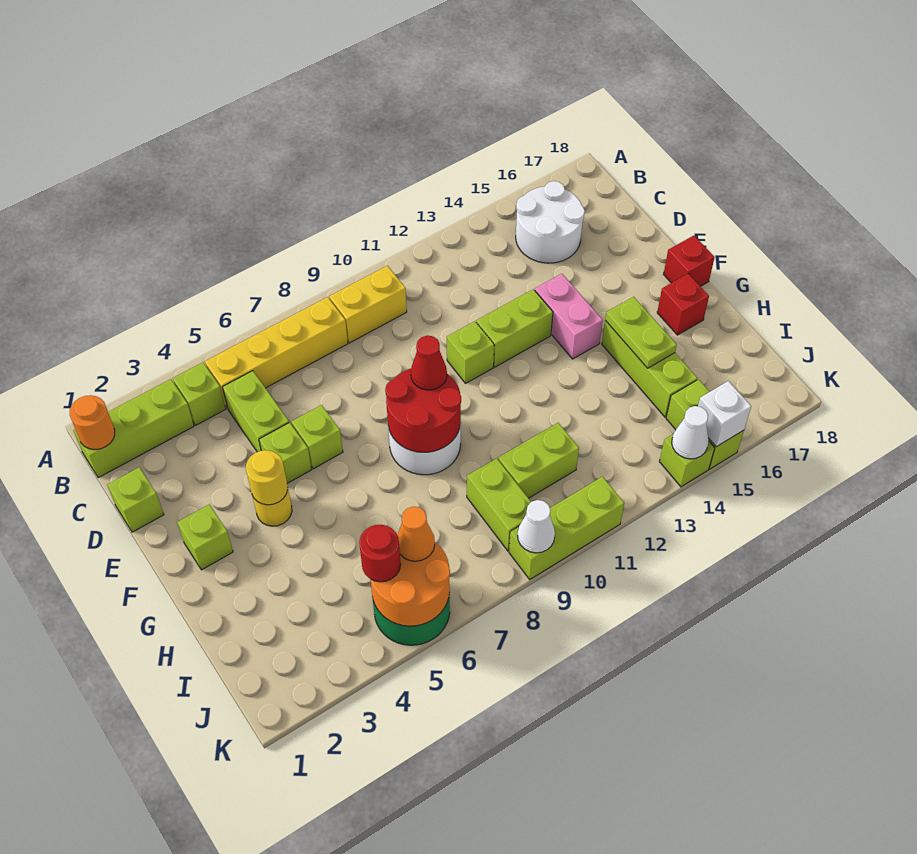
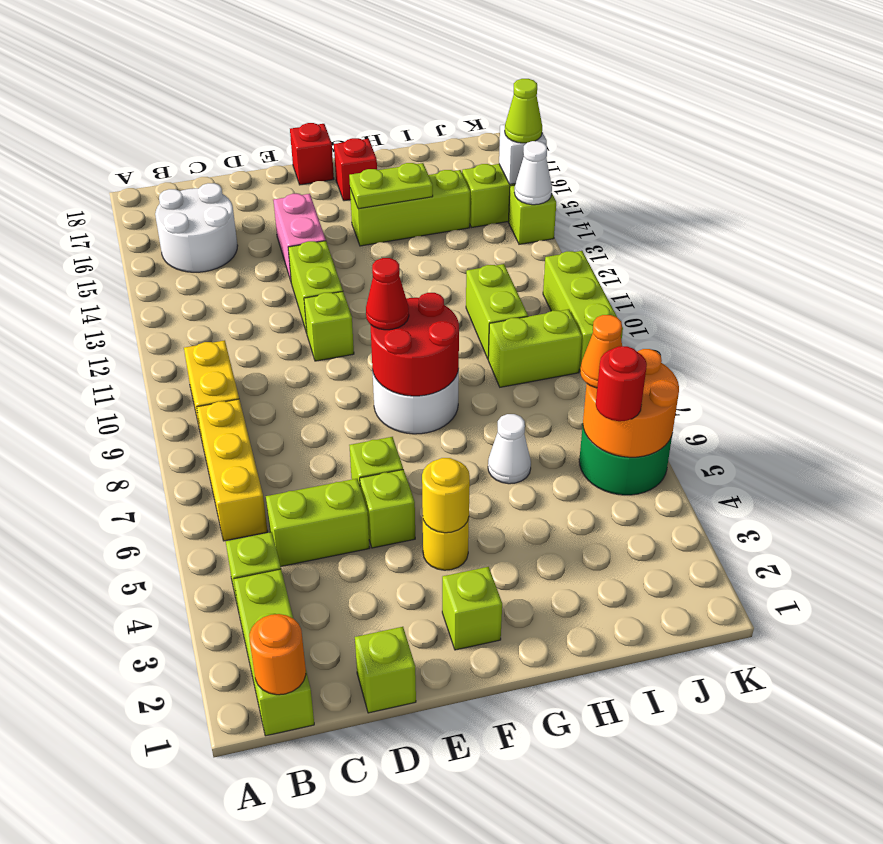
yellow brick B5:B8 level 1 -> yellow brick B6:B8 level 1
pink brick E14:F14 level 1 -> pink brick E14:E15 level 1
white cone K9 level 2 -> white cone H6 level 1
none -> lime cone K15 level 3

